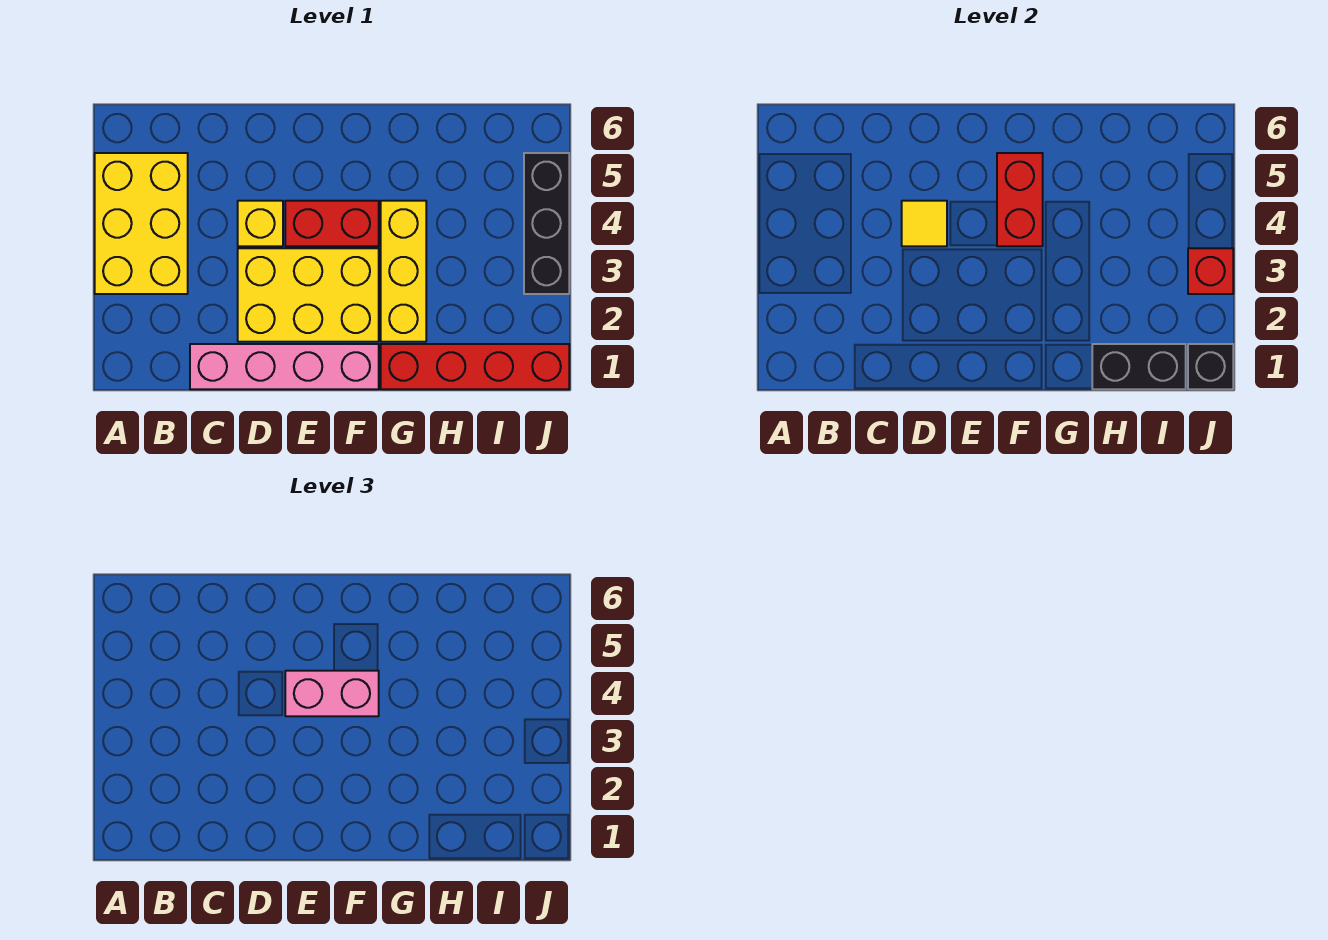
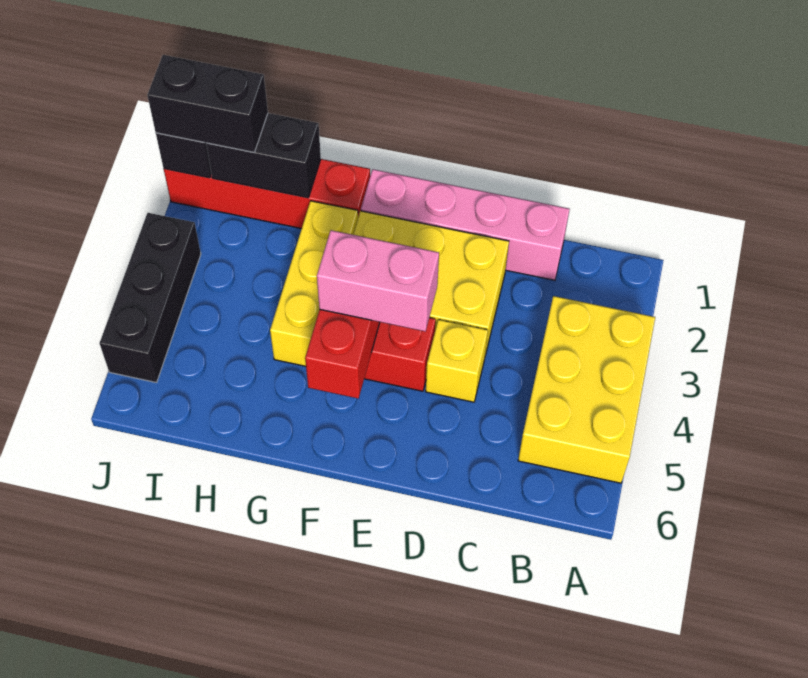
yellow tile D4 level 2 -> none
none -> black brick I1:J1 level 3
red brick J3 level 2 -> none

